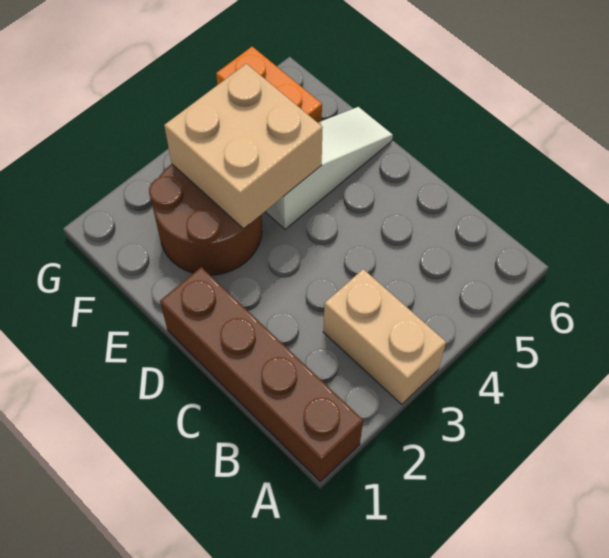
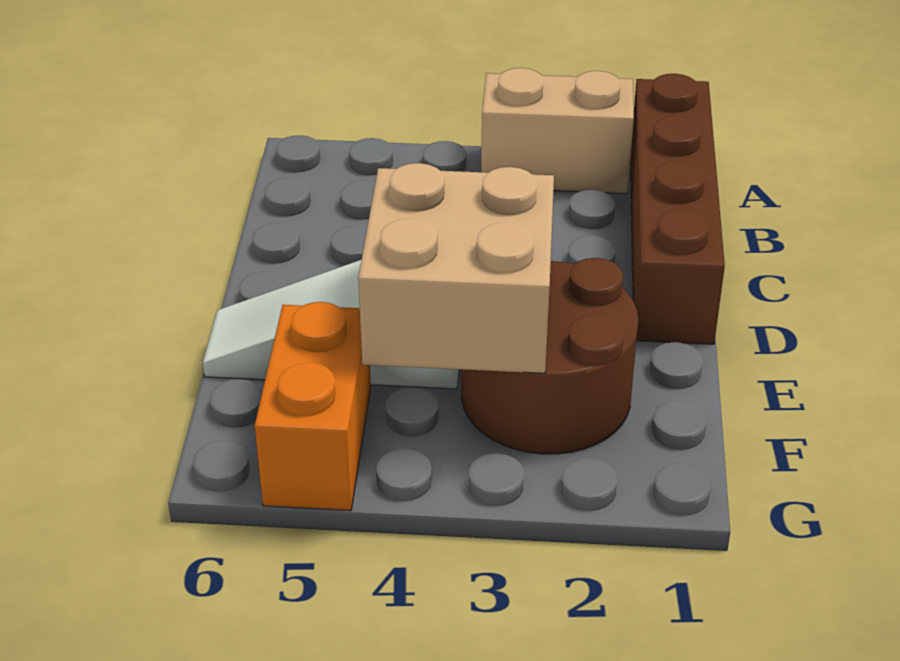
tan brick A3:B3 level 1 -> tan brick A2:A3 level 1

